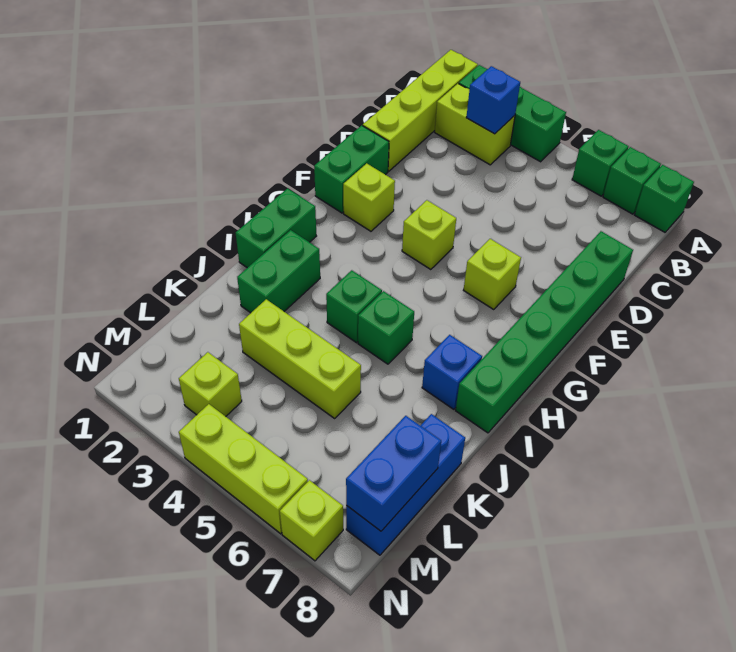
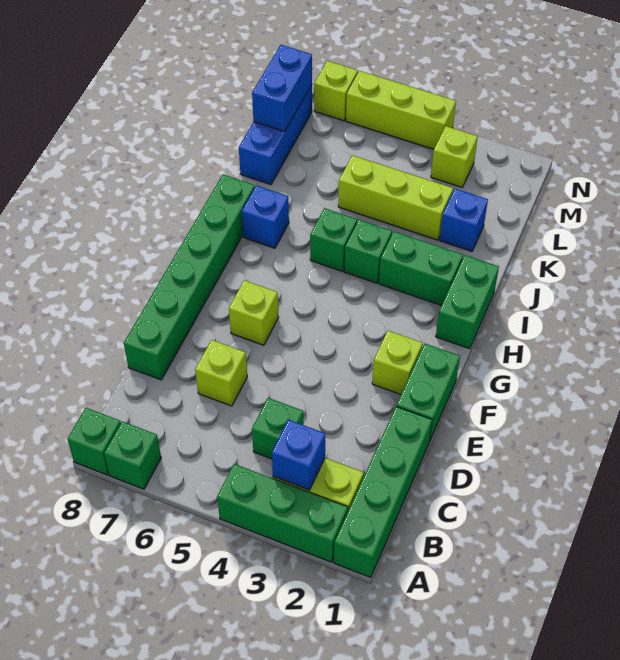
lime brick A1:D1 level 1 -> green brick A1:D1 level 1
green brick A6 level 1 -> green brick C4 level 1
lime brick F4 level 1 -> lime brick D6 level 1
green brick I2:J2 level 1 -> green brick I2:I3 level 1
none -> blue brick K2 level 1

